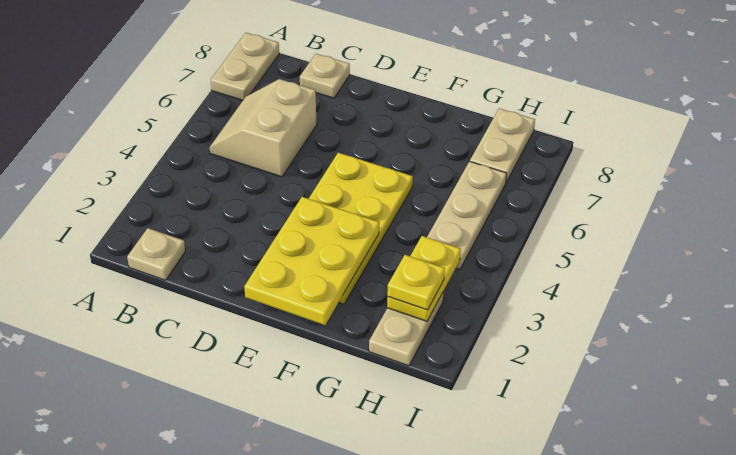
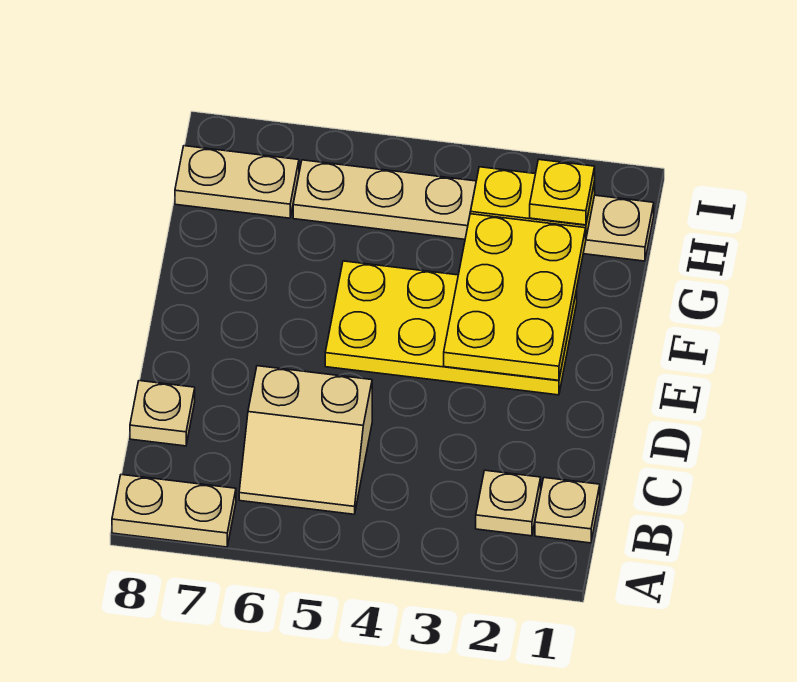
none -> tan plate B2 level 1
yellow plate E1:F3 level 2 -> yellow plate E2:G3 level 2

